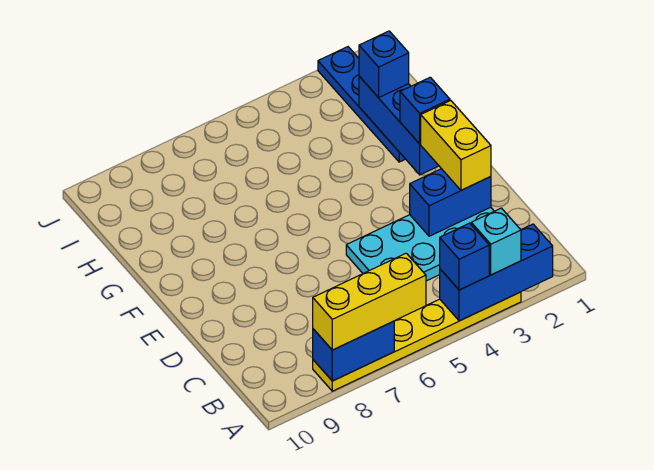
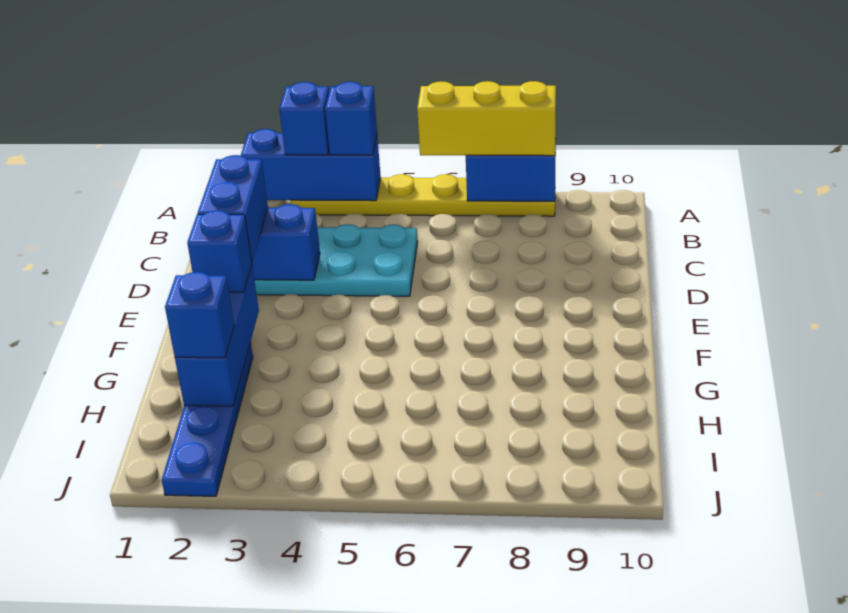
cyan brick A3 level 3 -> blue brick A3 level 3
yellow brick D2:E2 level 3 -> blue brick D2:E2 level 3

